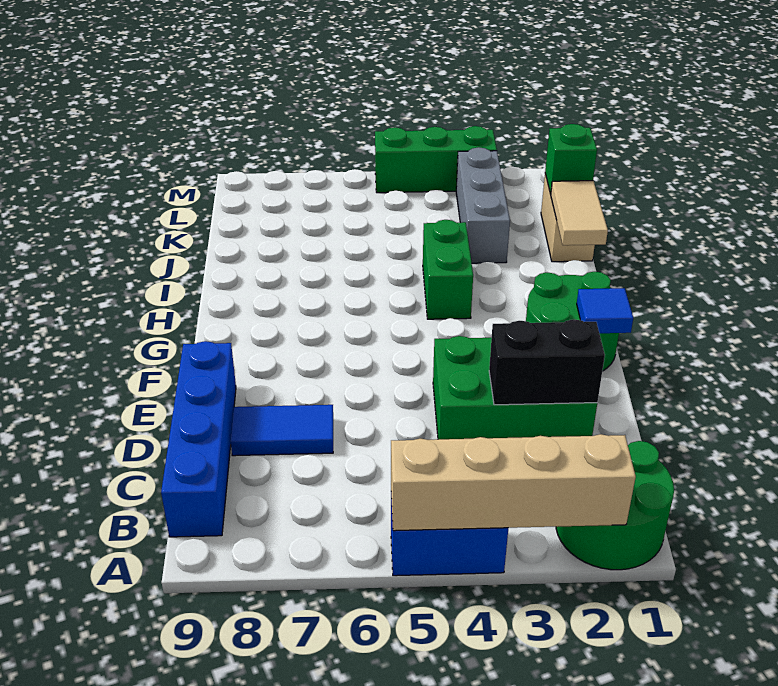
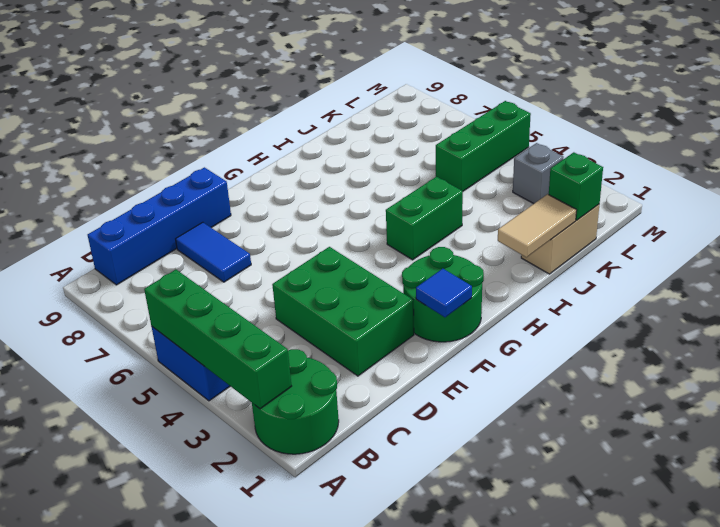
tan brick A2:A5 level 2 -> green brick A2:A5 level 2
black brick D2:D3 level 2 -> none
grey brick J3:L3 level 1 -> grey brick L3 level 1
green brick M3:M5 level 1 -> green brick K5:M5 level 1

